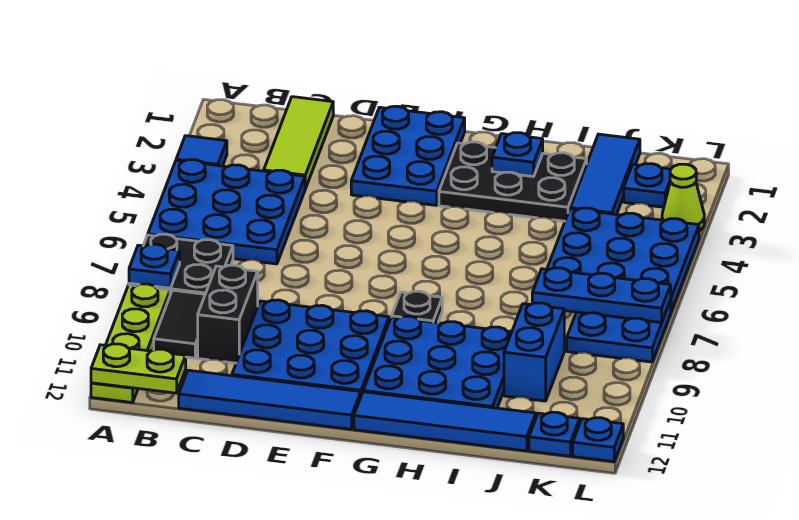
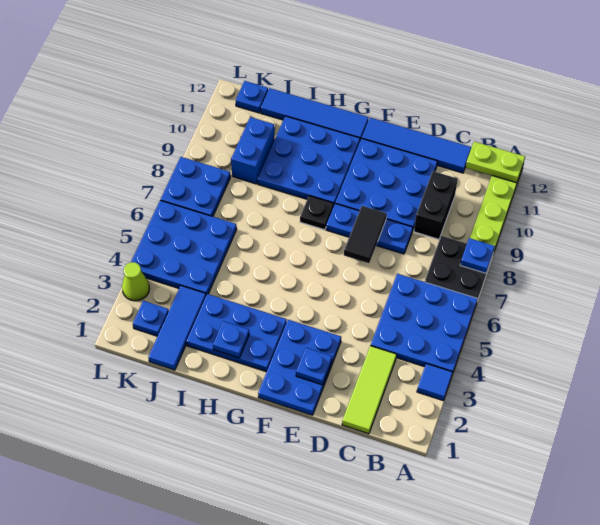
black tile B9:B10 level 1 -> black tile E7:E8 level 2
black plate G2:I3 level 1 -> blue plate G2:I3 level 1
blue plate J7:L7 level 2 -> blue plate D8:F8 level 1
blue plate L12 level 1 -> blue plate E2 level 2

